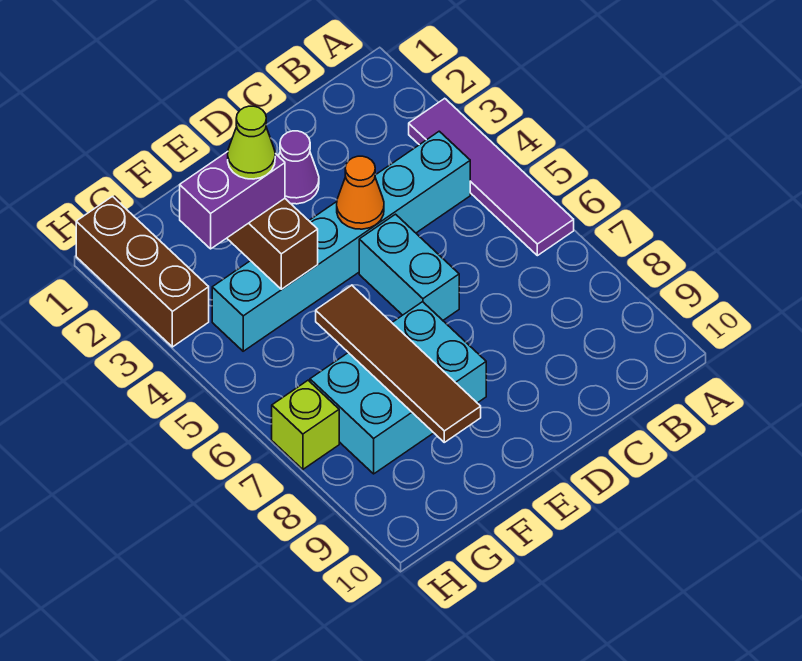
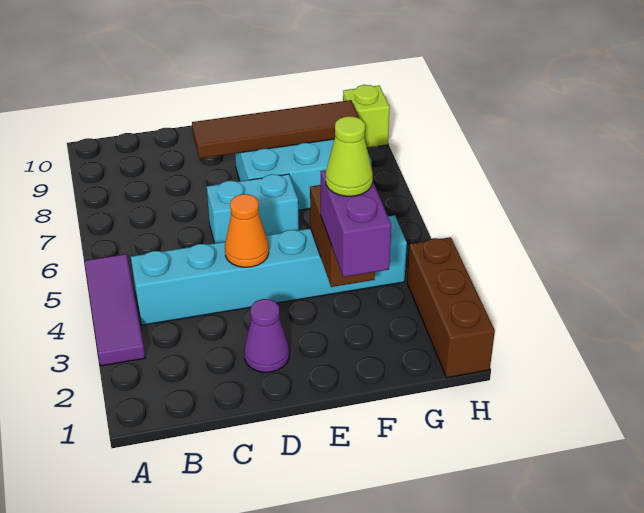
purple tile A3:A6 level 1 -> purple tile A3:A5 level 1
cyan brick D5:D6 level 1 -> cyan brick D6:E6 level 1
purple brick F3:G3 level 3 -> purple brick F2:F3 level 3
brown tile F6:F9 level 2 -> brown tile D8:G8 level 2
lime brick H7 level 1 -> lime brick H9 level 1

